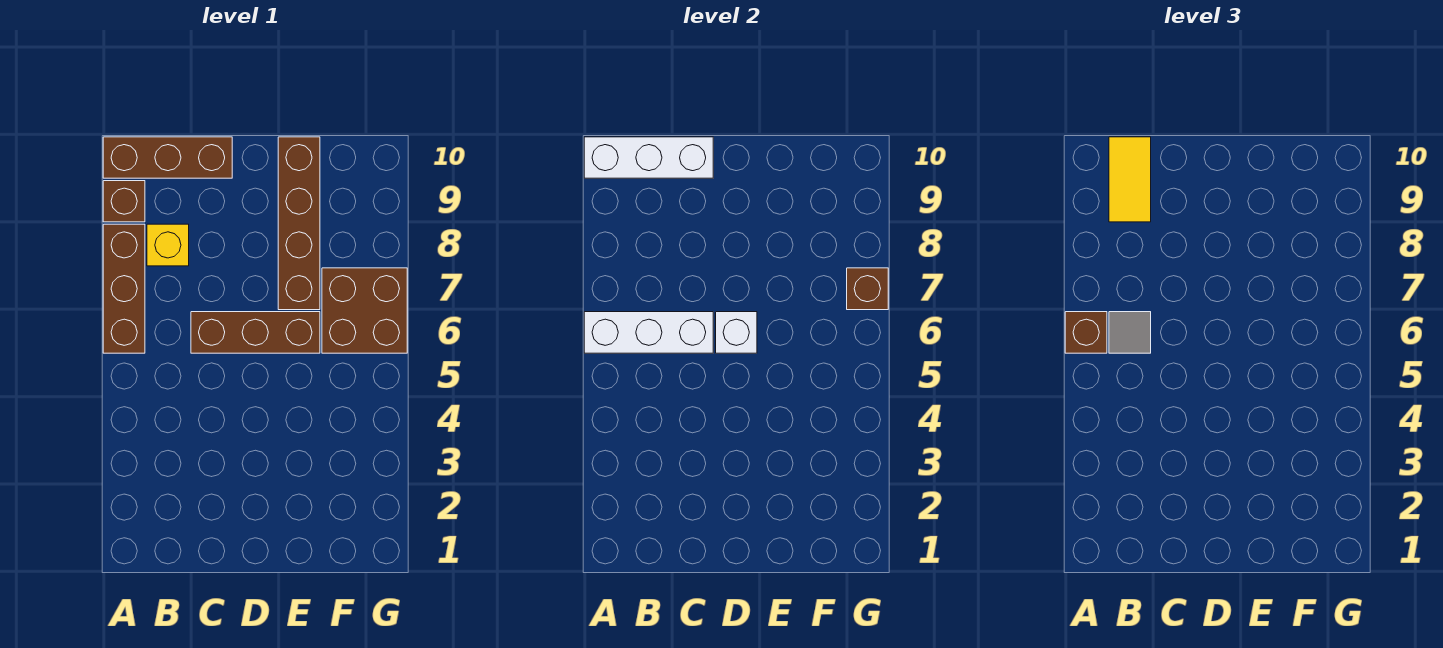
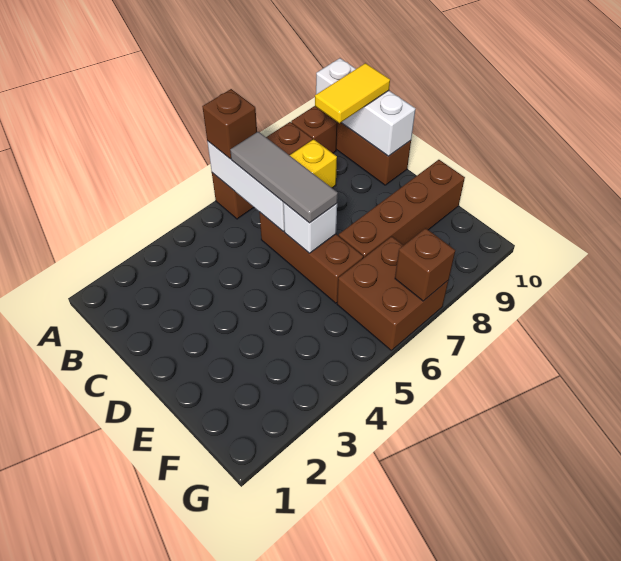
grey tile B6 level 3 -> grey tile B6:D6 level 3

